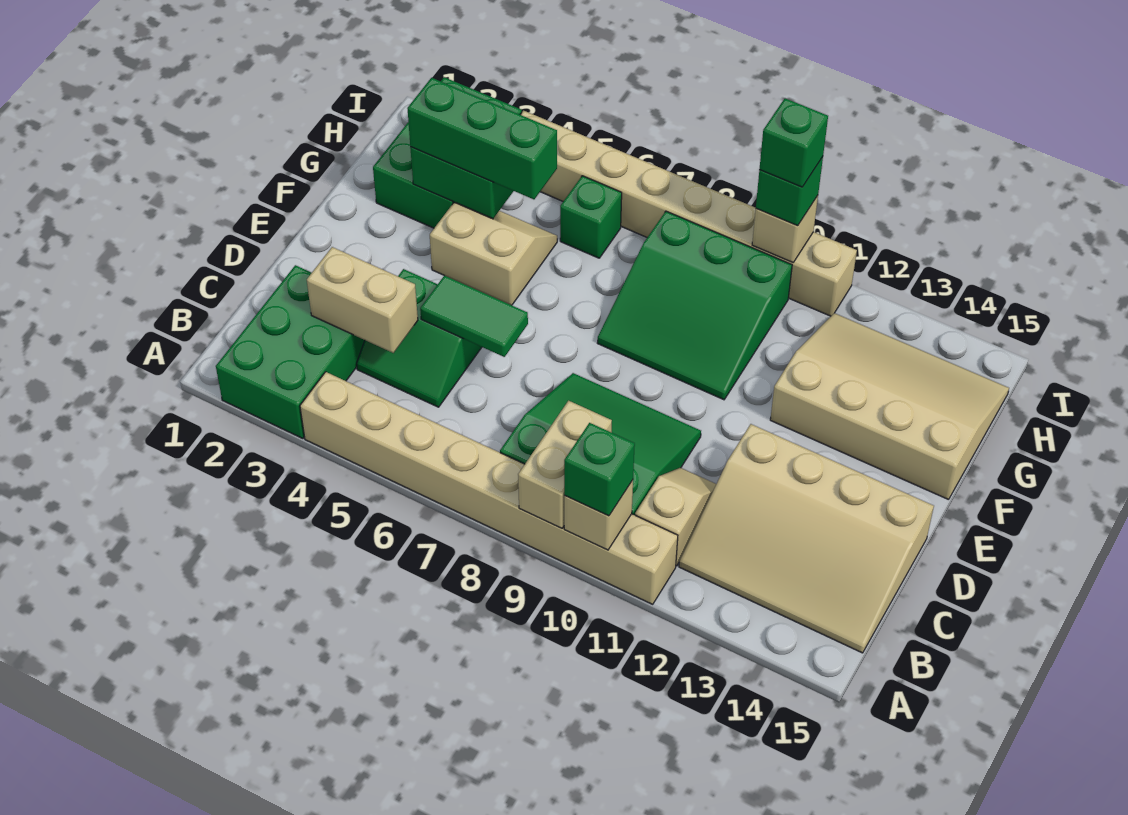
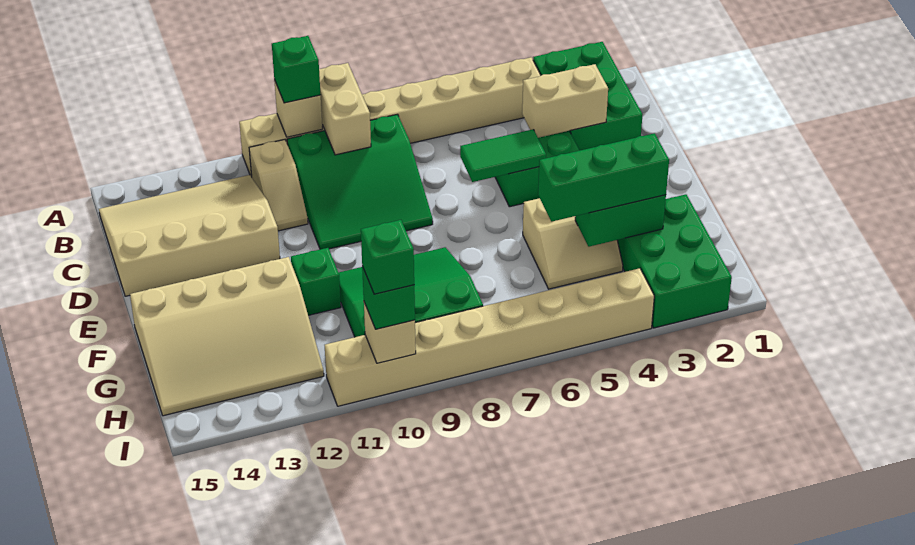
green brick H6 level 1 -> green brick F11 level 1

